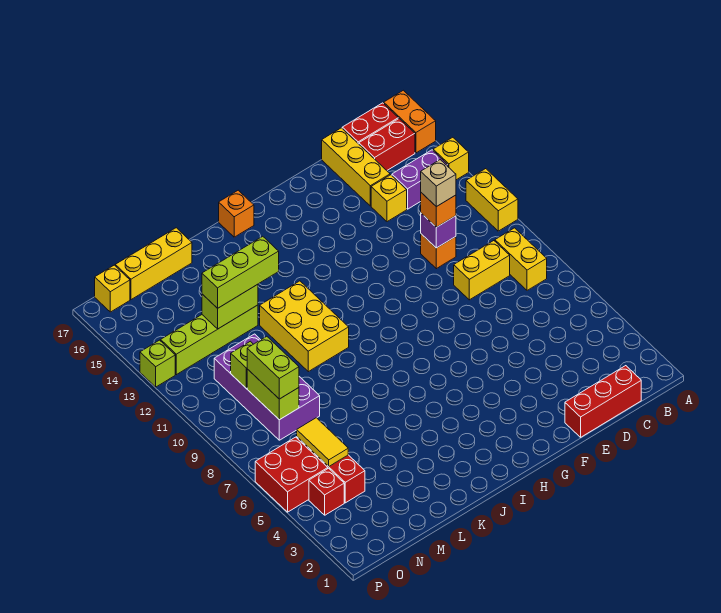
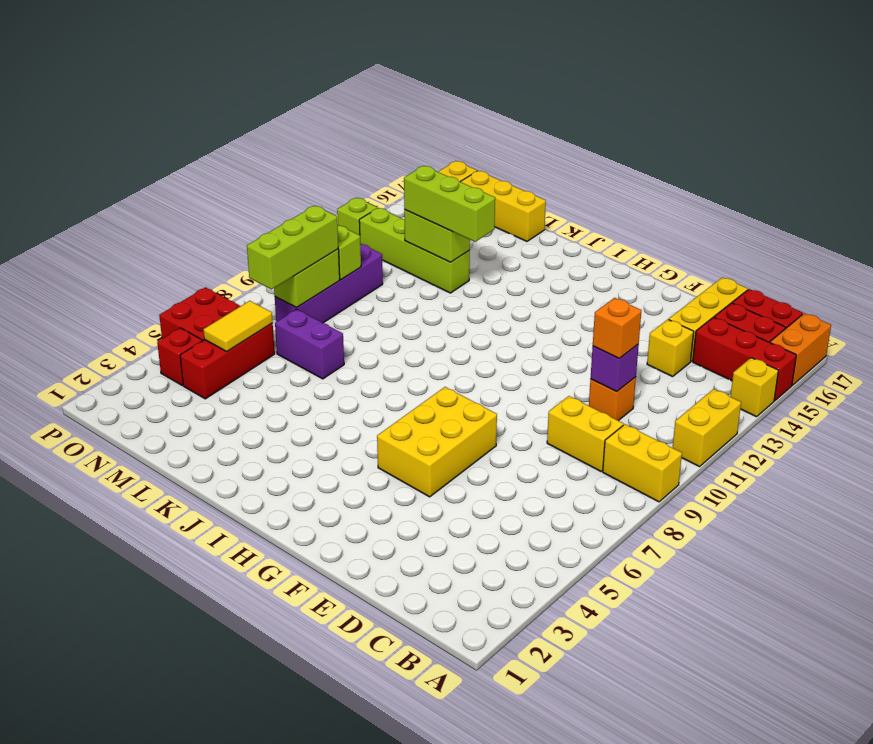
yellow brick B8:B9 level 1 -> yellow brick A9:B9 level 1
purple brick B14:C14 level 1 -> purple brick L7:M7 level 1
red brick C1:E1 level 1 -> red brick A15:C15 level 1
tan brick D11 level 4 -> none
orange brick I17 level 1 -> none
yellow brick J10:K12 level 1 -> yellow brick F5:G7 level 1
purple brick M8:N11 level 1 -> purple brick N8:N11 level 1
lime brick N8:N9 level 3 -> lime brick N7:N9 level 3

